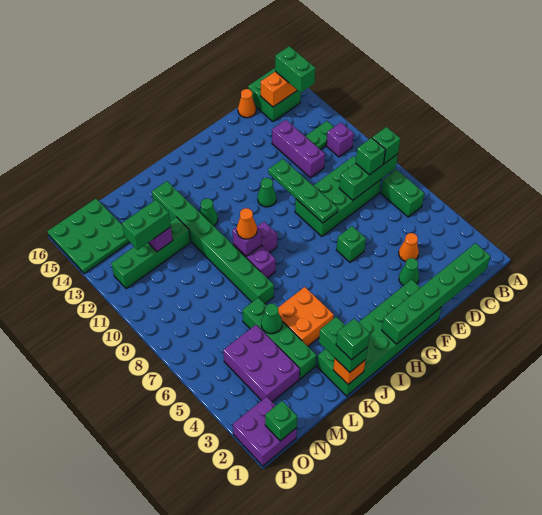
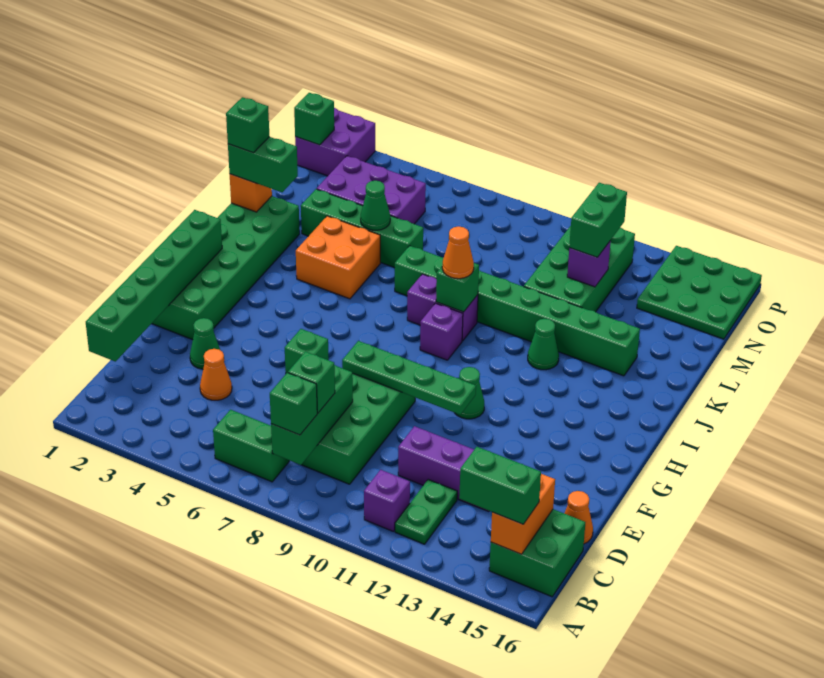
purple brick J9 level 2 -> green brick J9 level 2
green brick L12:O12 level 1 -> green brick L11:O12 level 1

